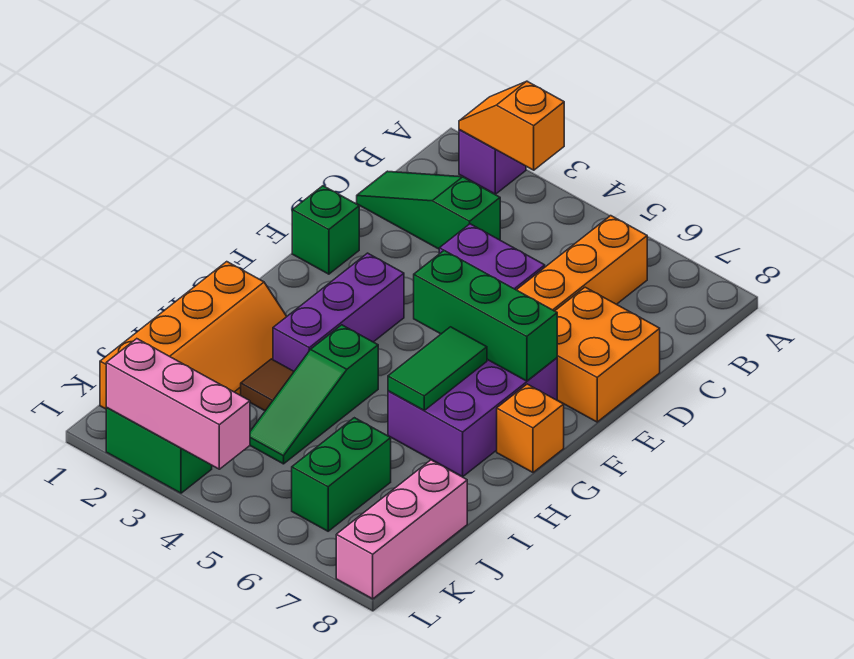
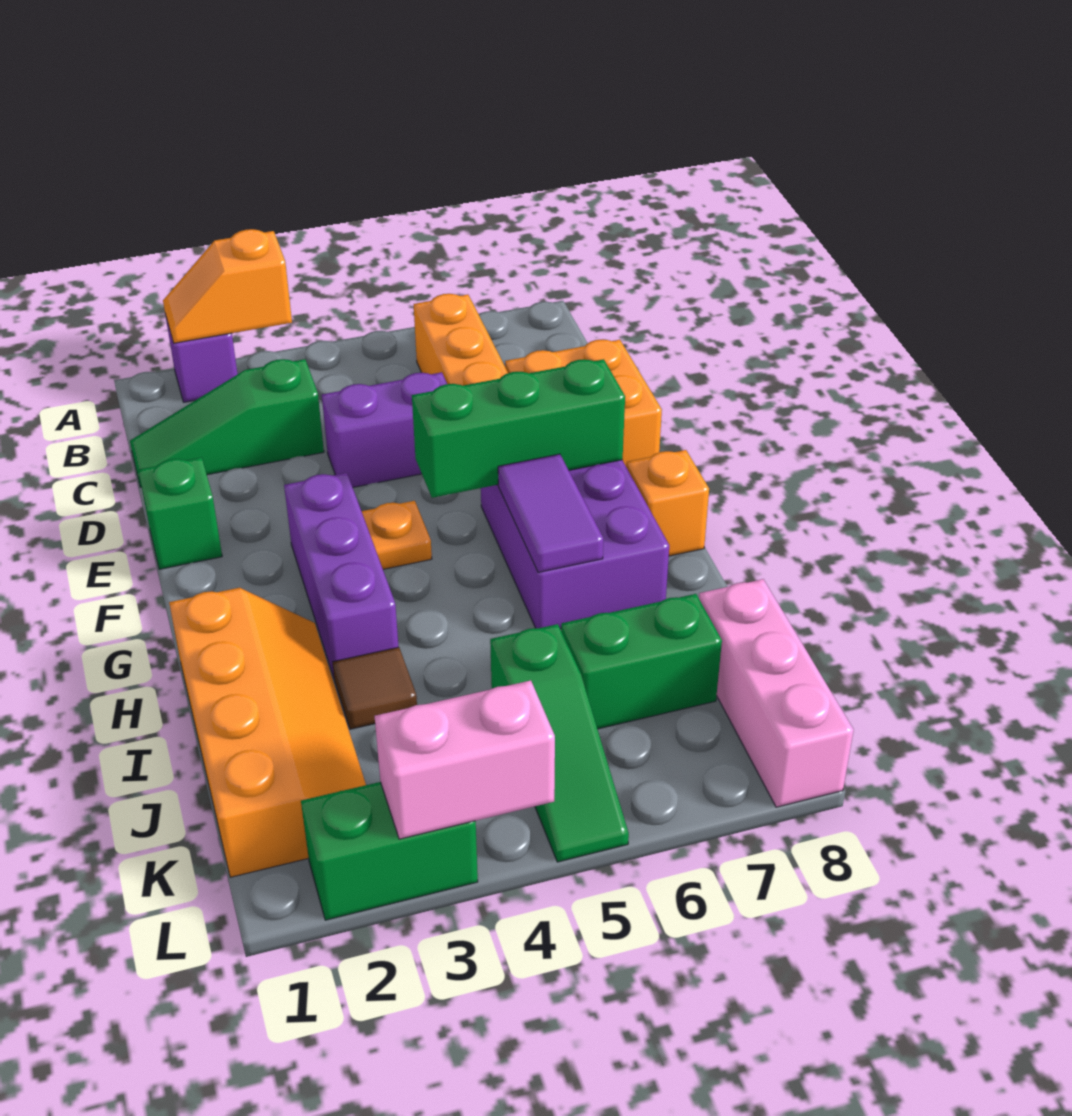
none -> orange plate F4 level 1
green tile G6:H6 level 2 -> purple tile G6:H6 level 2
green slope H4:J4 level 1 top H -> green slope J5:L5 level 1 top J
green brick J6:K6 level 1 -> green brick J6:J7 level 1
pink brick L2:L4 level 2 -> pink brick L3:L4 level 2

